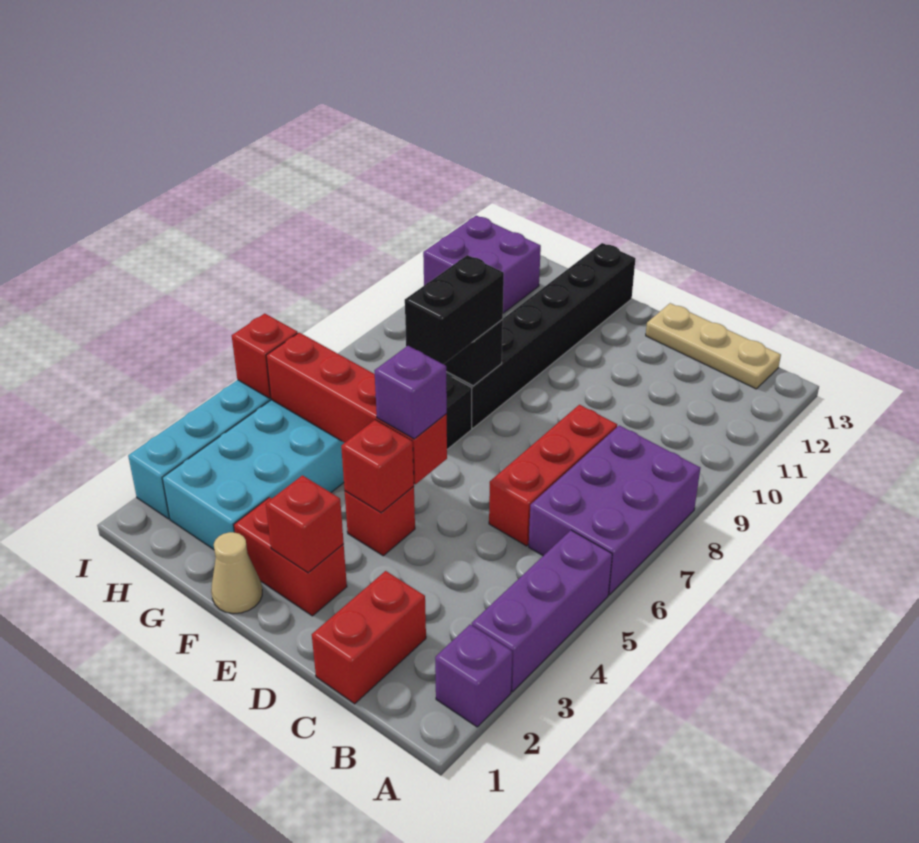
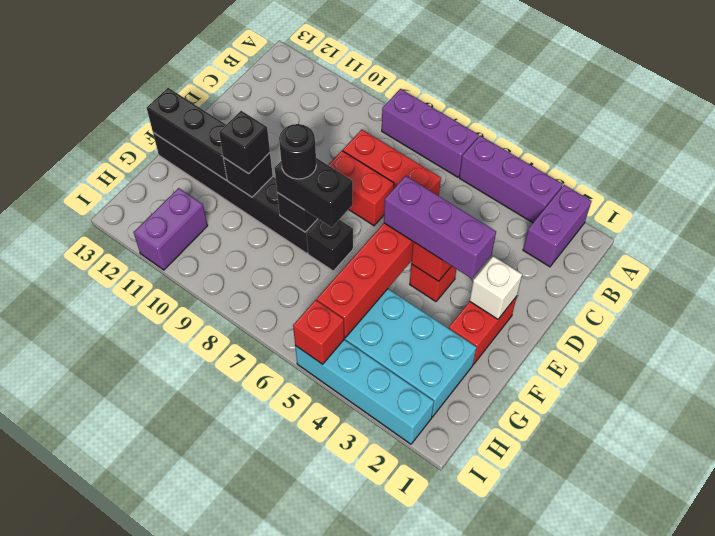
purple brick A2 level 1 -> purple brick A2:B2 level 1
purple brick A6:B8 level 1 -> purple brick A6:A8 level 1
tan plate B13:D13 level 1 -> none
red brick C1:C2 level 1 -> red brick D7:D8 level 1
red brick E2 level 2 -> white brick E2 level 2
purple brick E5 level 3 -> purple brick E3:E5 level 3
tan cone F1 level 1 -> none
none -> black round brick F8 level 4
none -> black brick F10 level 2
none -> black brick F10 level 3
none -> black brick F11:F13 level 2
purple brick H11:I12 level 1 -> purple brick H11:I11 level 1

